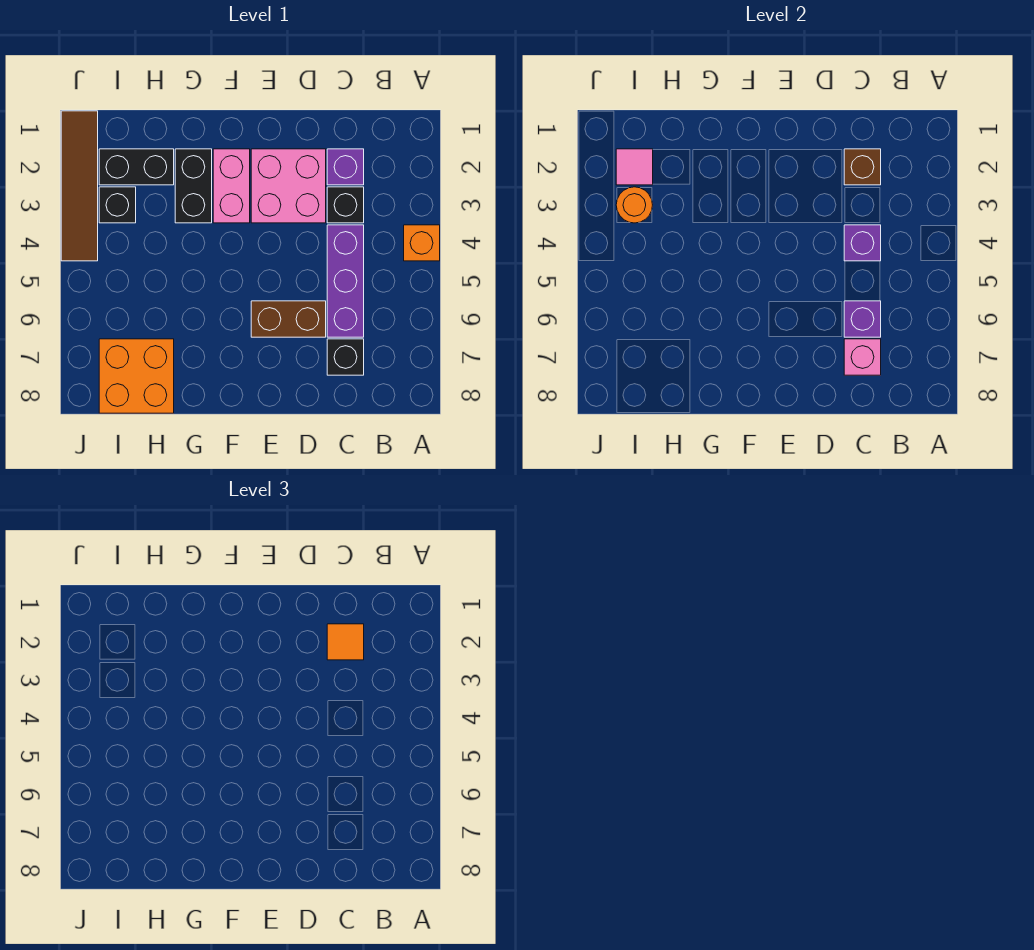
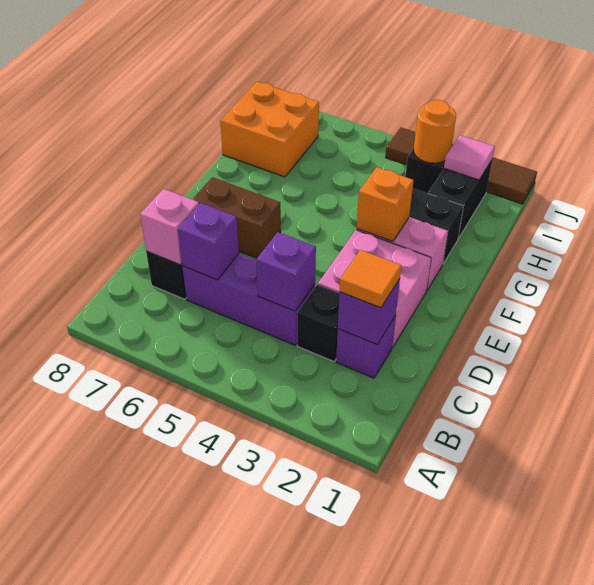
orange brick A4 level 1 -> orange brick F3 level 2
brown brick C2 level 2 -> purple brick C2 level 2
brown brick D6:E6 level 1 -> brown brick E6:E7 level 1

